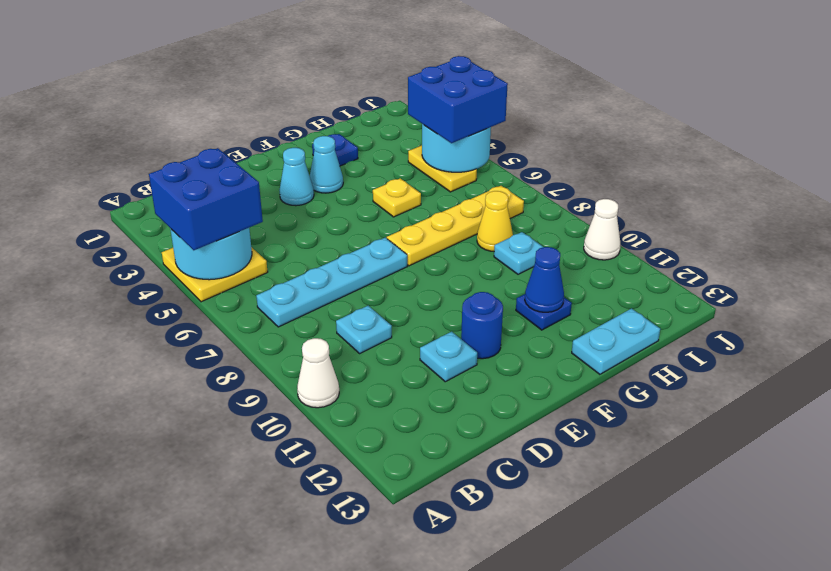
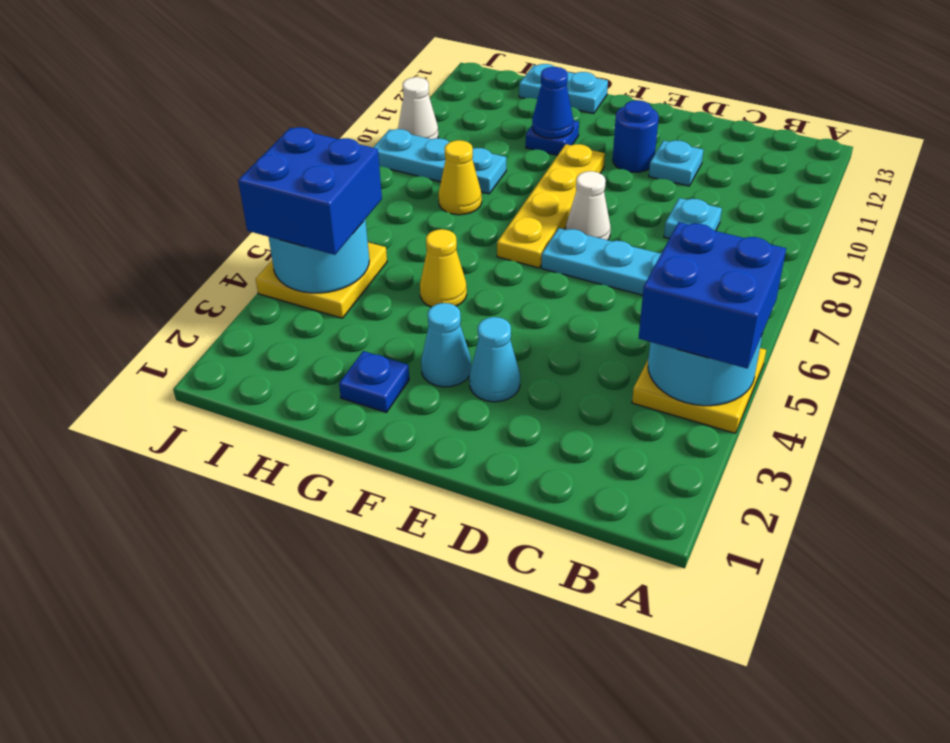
white cone A10 level 1 -> white cone E8 level 1
yellow plate F7:I7 level 1 -> yellow plate F7:F10 level 1
yellow plate G5 level 1 -> yellow cone G5 level 1
cyan plate H9 level 1 -> cyan plate H9:J9 level 1
yellow plate I4:I5 level 1 -> yellow plate I4:J5 level 1

